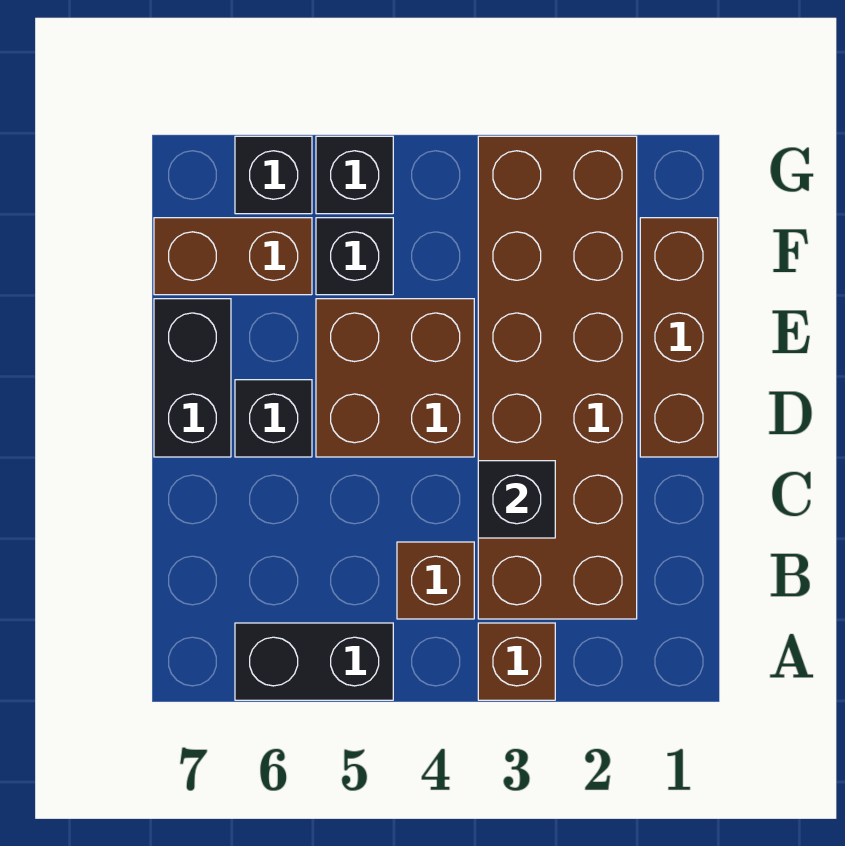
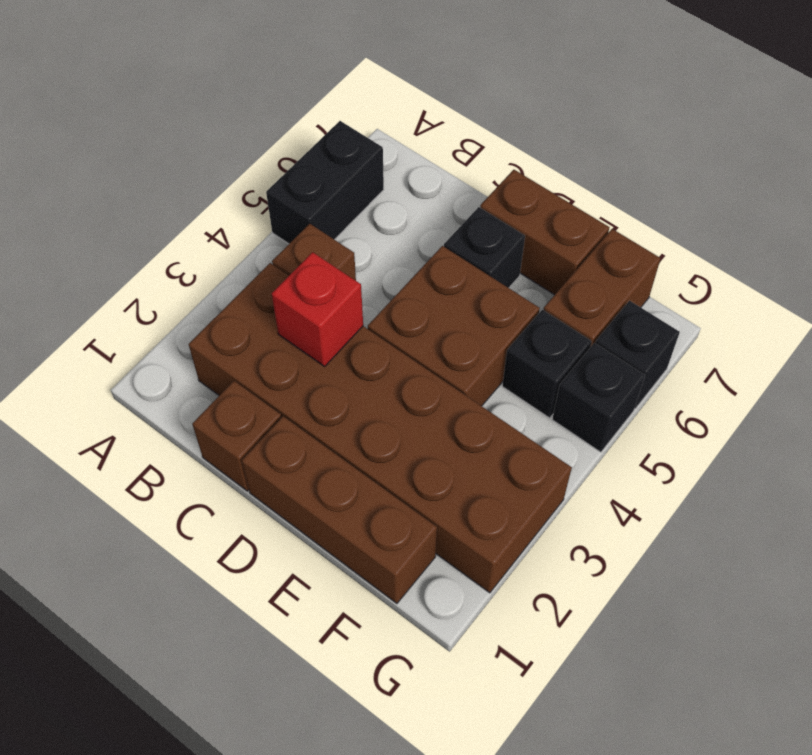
brown brick A3 level 1 -> brown brick C1 level 1
black brick C3 level 2 -> red brick C3 level 2
black brick D7:E7 level 1 -> brown brick D7:E7 level 1

